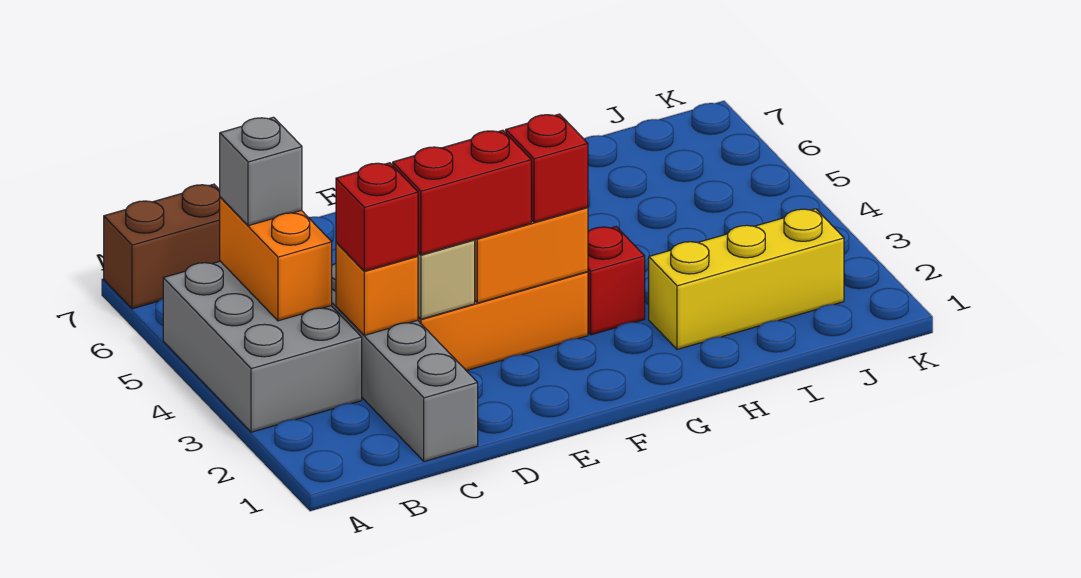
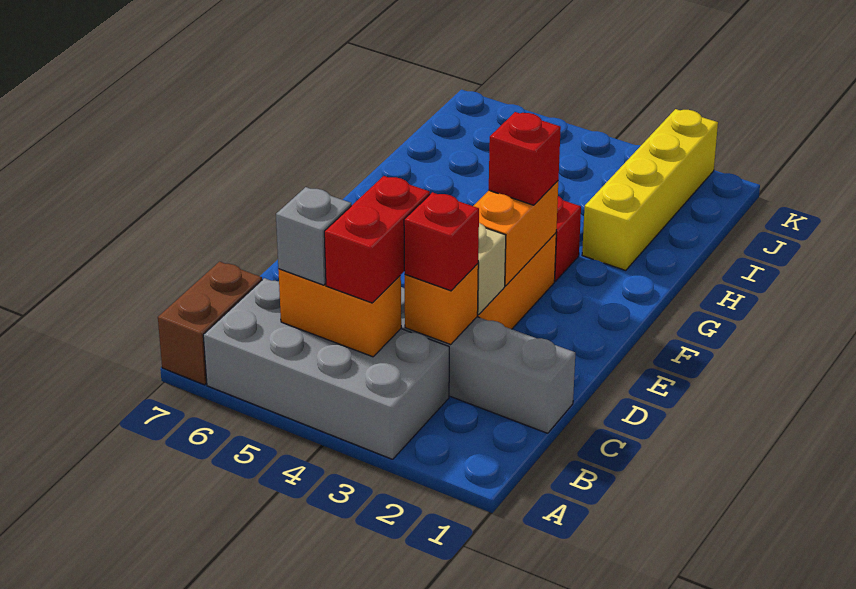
grey brick A3:B5 level 1 -> grey brick A3:B6 level 1
red brick D3:E3 level 3 -> red brick B4:C4 level 3
yellow brick H2:J2 level 1 -> yellow brick H2:K2 level 1

